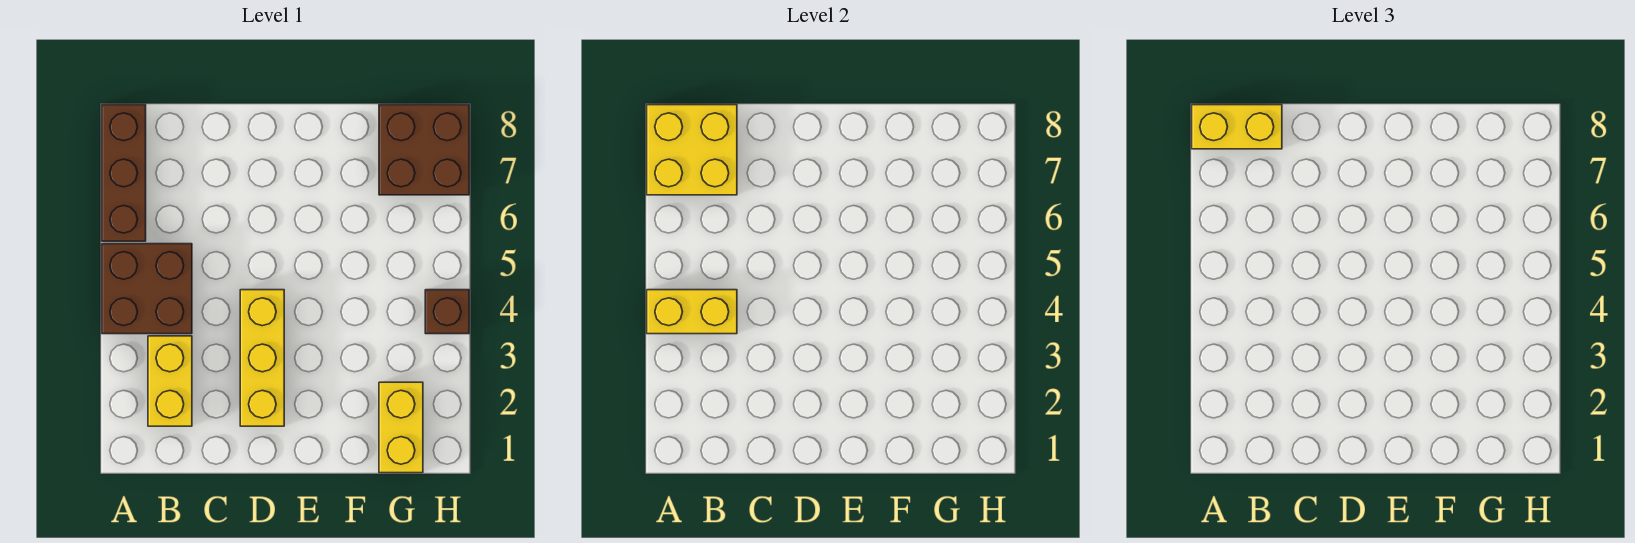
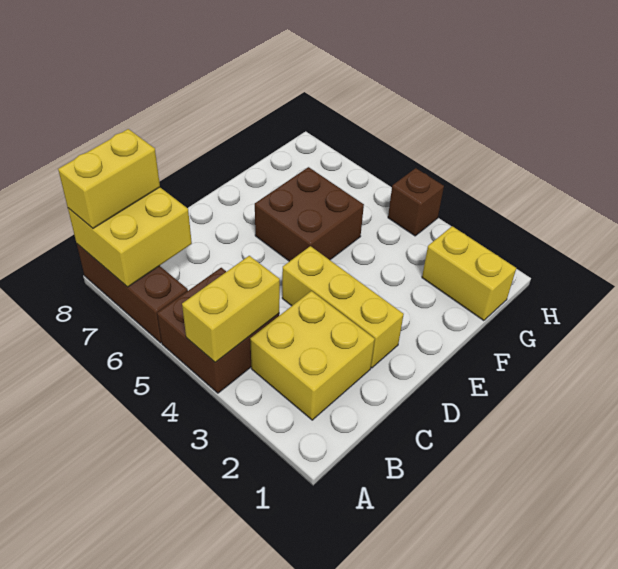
yellow brick B2:B3 level 1 -> yellow brick B2:C3 level 1
brown brick G7:H8 level 1 -> brown brick E5:F6 level 1

